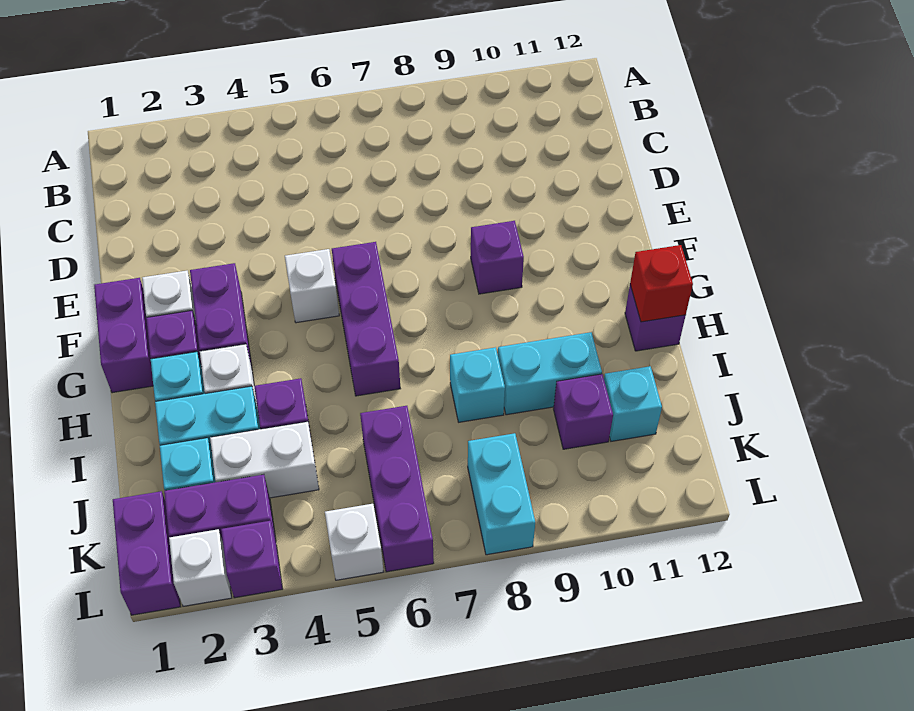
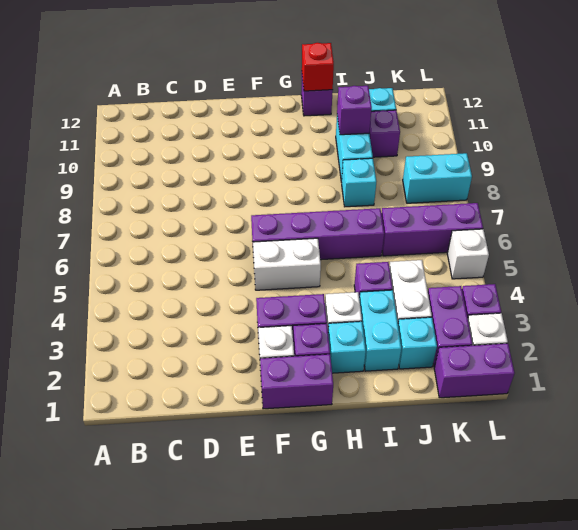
white brick F5 level 1 -> white brick F5:G5 level 1
purple brick F6:H6 level 1 -> purple brick F6:I6 level 1
purple brick F9 level 1 -> purple brick I10 level 2

